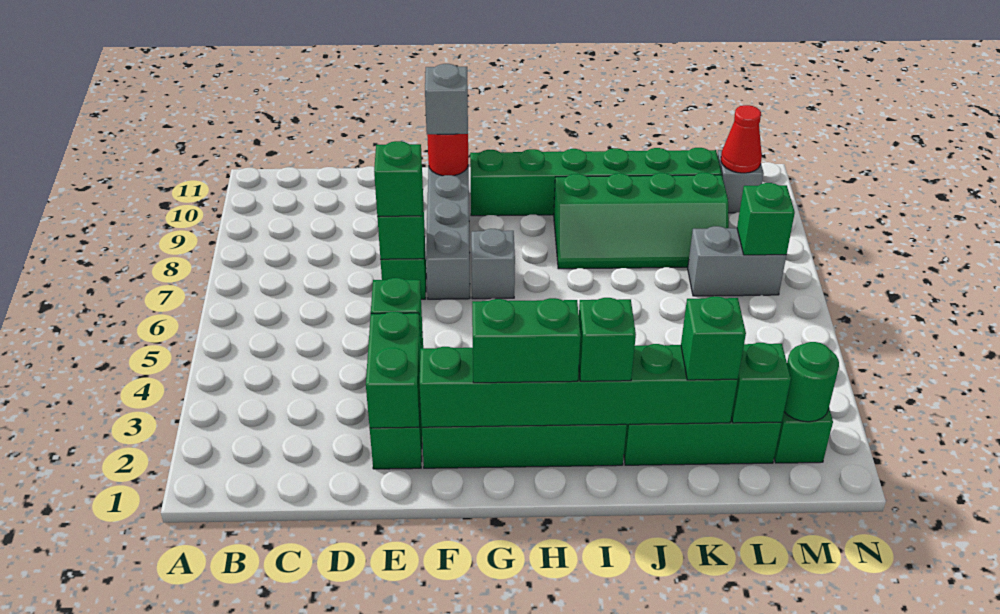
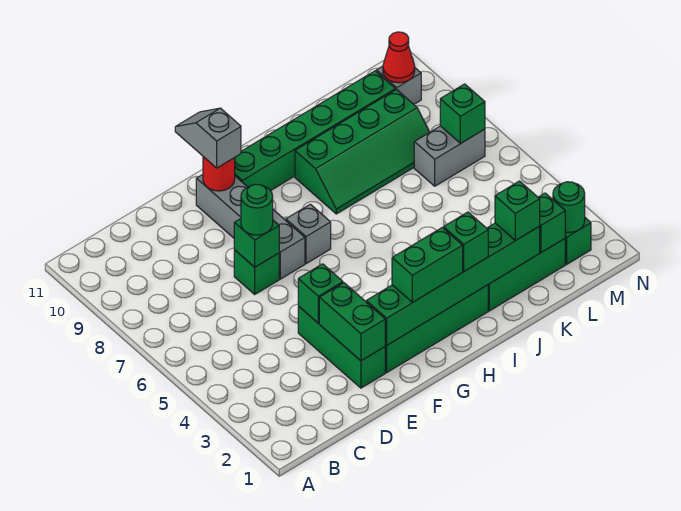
green brick E7 level 3 -> green round brick E7 level 3

